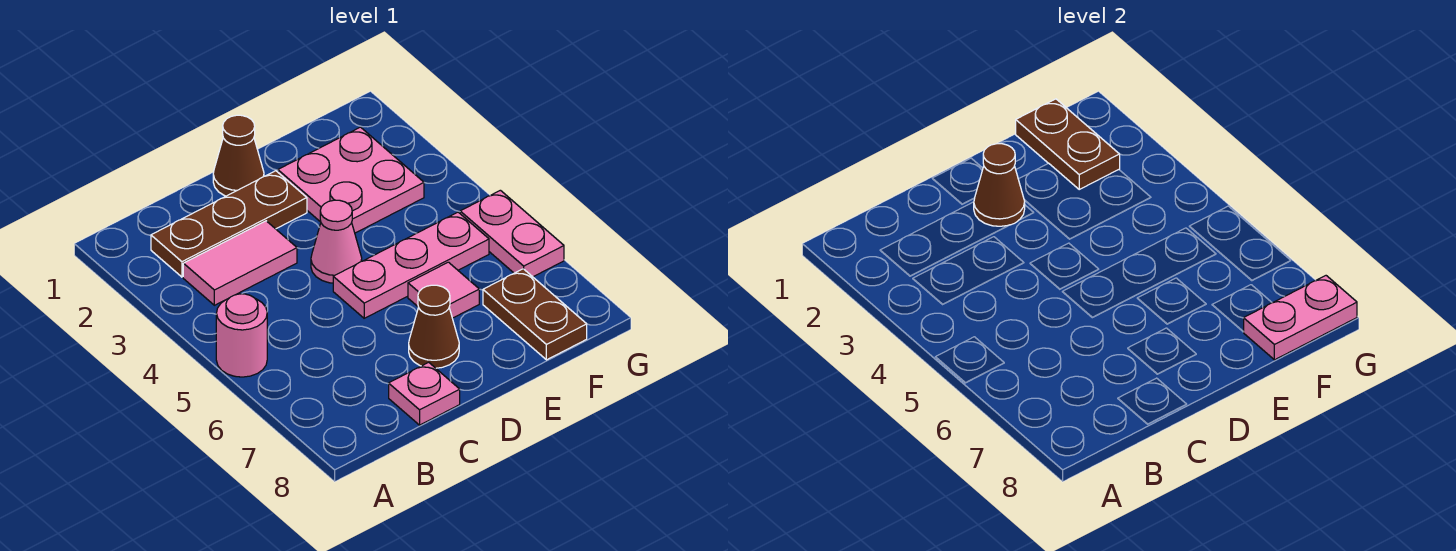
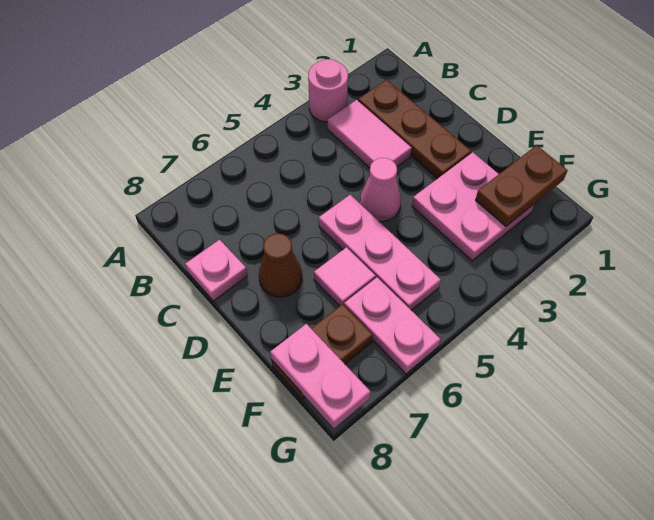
pink round brick A5 level 1 -> pink round brick A3 level 1
brown cone D1 level 1 -> none
brown cone D2 level 2 -> none
pink plate G5:G6 level 1 -> pink plate F6:G6 level 1

